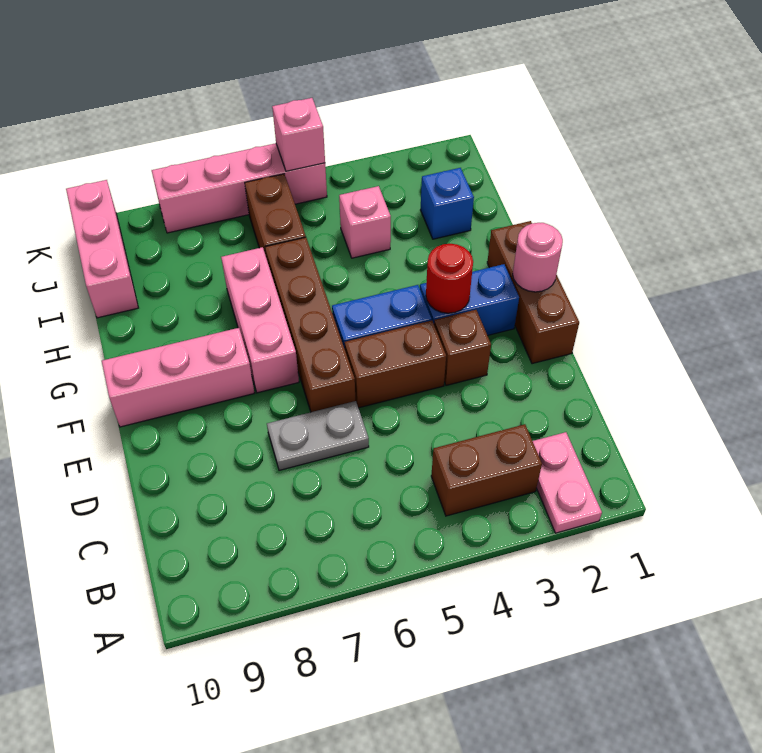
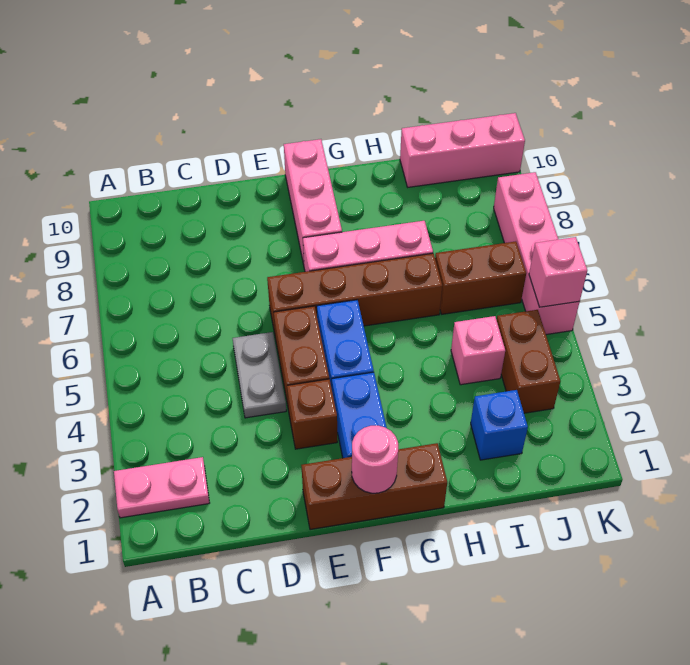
brown brick B3:B4 level 1 -> brown brick J3:J4 level 1
grey plate D6:D7 level 1 -> grey plate D4:D5 level 1
red round brick F3 level 2 -> none

